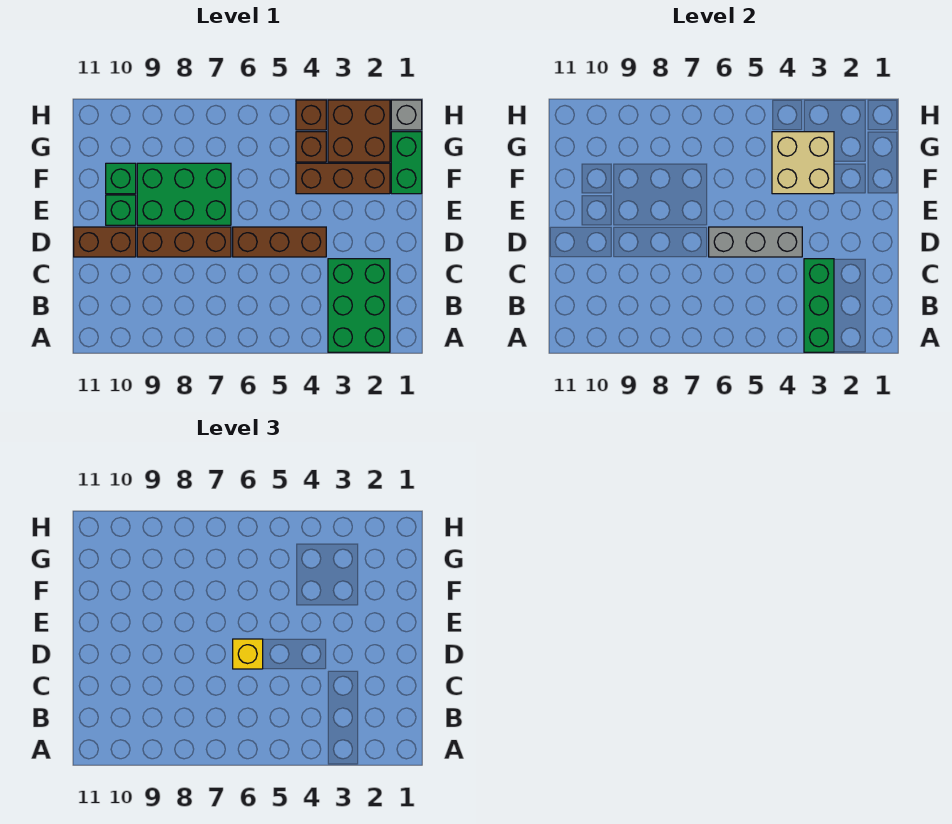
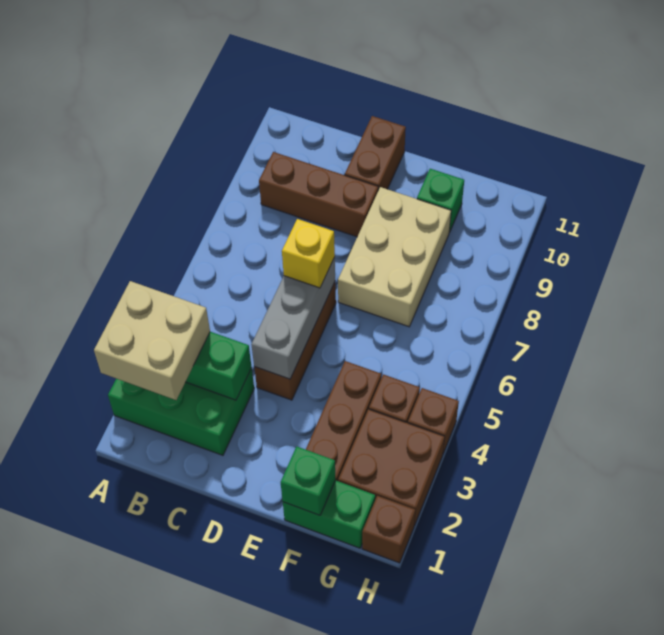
brown brick D7:D9 level 1 -> brown brick B9:D9 level 1
green brick E7:F9 level 1 -> tan brick E7:F9 level 1
green brick E10 level 1 -> green brick F1 level 2
tan brick F3:G4 level 2 -> tan brick A2:B3 level 3
grey brick H1 level 1 -> brown brick H1 level 1

